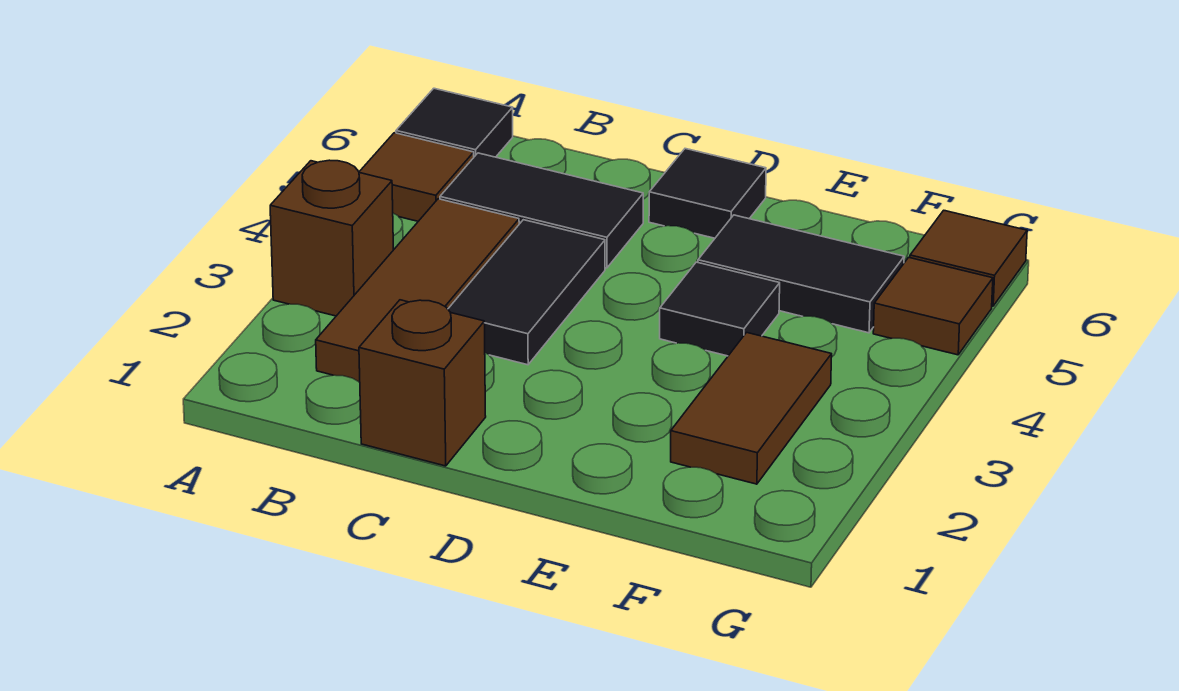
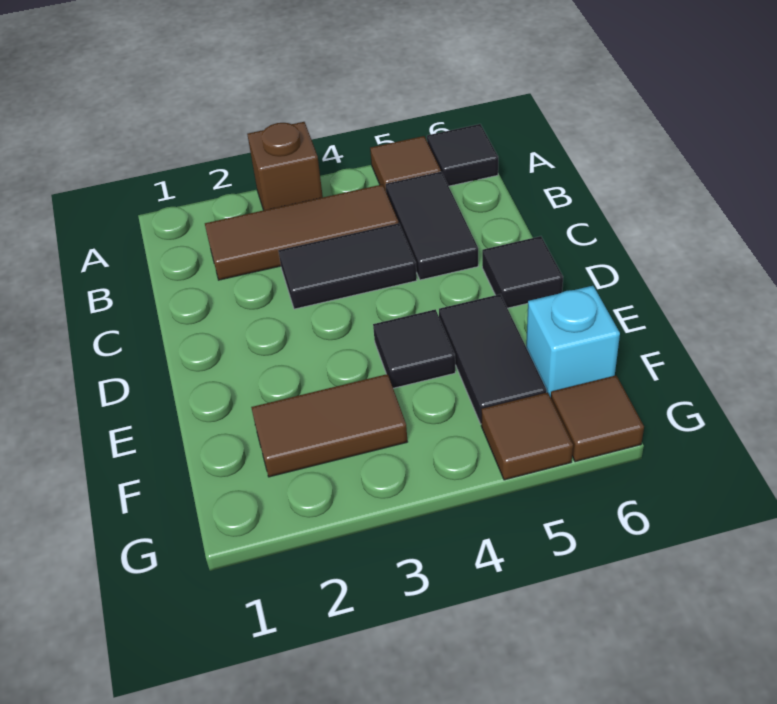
brown brick C1 level 1 -> none
none -> cyan brick F6 level 1

